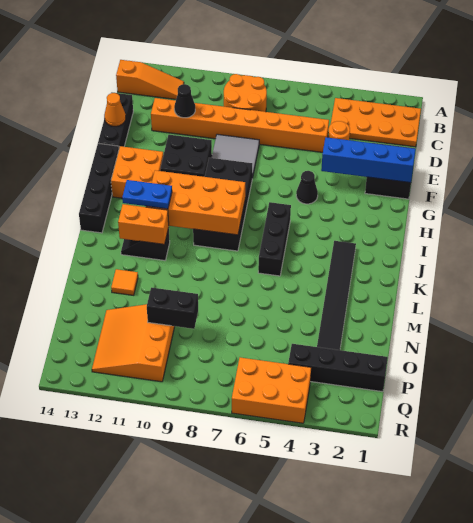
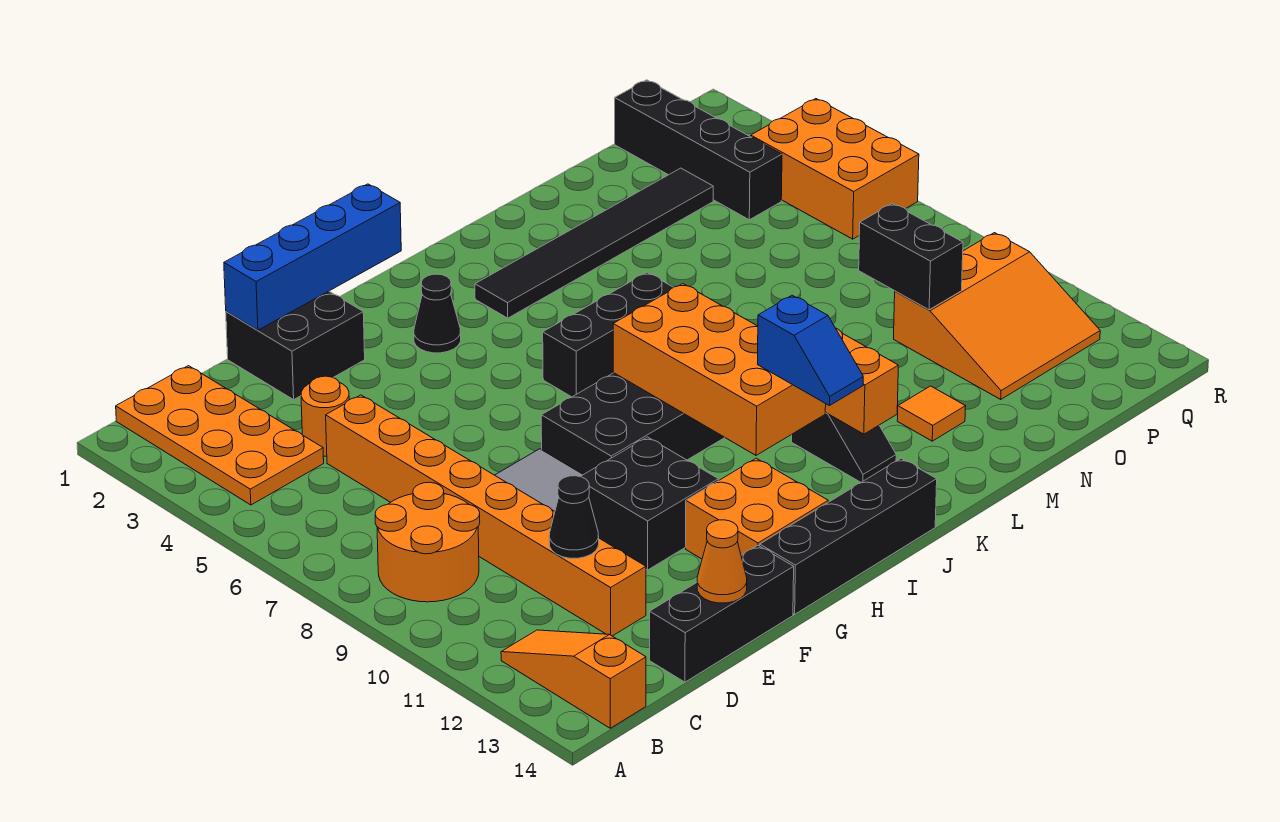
blue brick F1:F4 level 2 -> blue brick E1:H1 level 2
black cone G5 level 1 -> black cone H3 level 1
blue plate J11:J12 level 3 -> blue slope J11:J12 level 3 top 11

